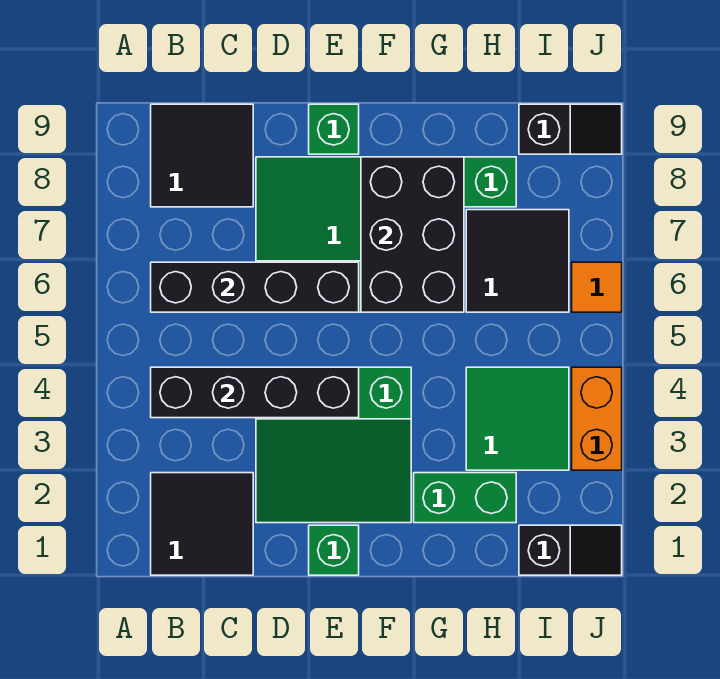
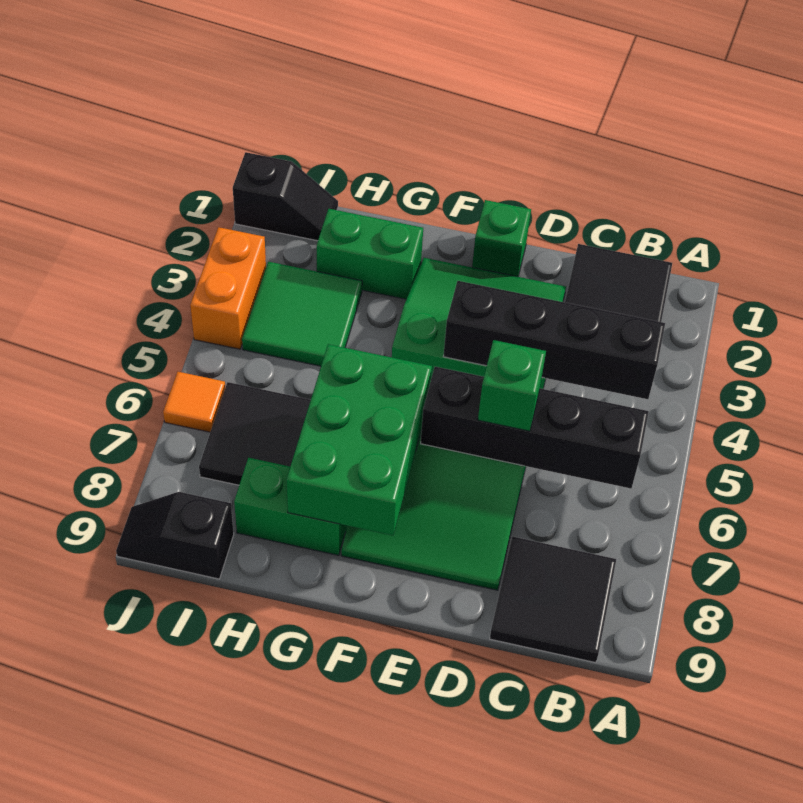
green brick E9 level 1 -> green brick D6 level 3
black brick F6:G8 level 2 -> green brick F6:G8 level 2
black slope I1:J1 level 1 top I -> black slope I1:J1 level 1 top J

